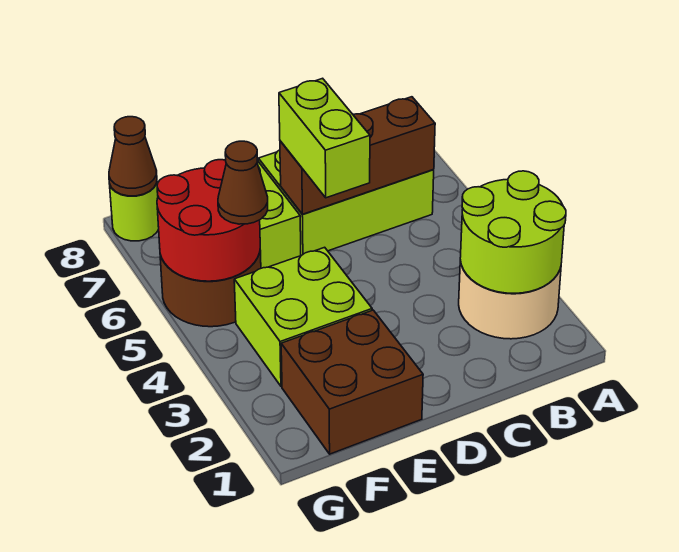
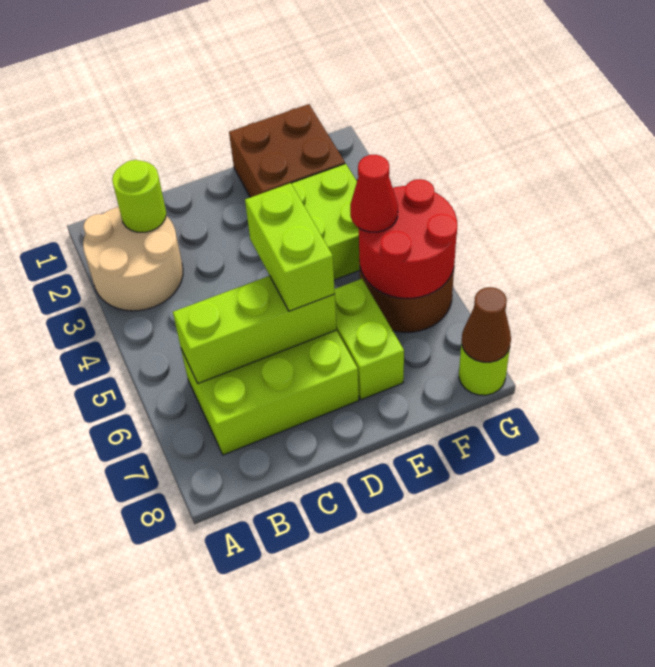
lime round brick A2:B3 level 2 -> lime round brick B2 level 2
brown brick B6:D6 level 2 -> lime brick B6:D6 level 2
brown cone F5 level 3 -> red cone F5 level 3

